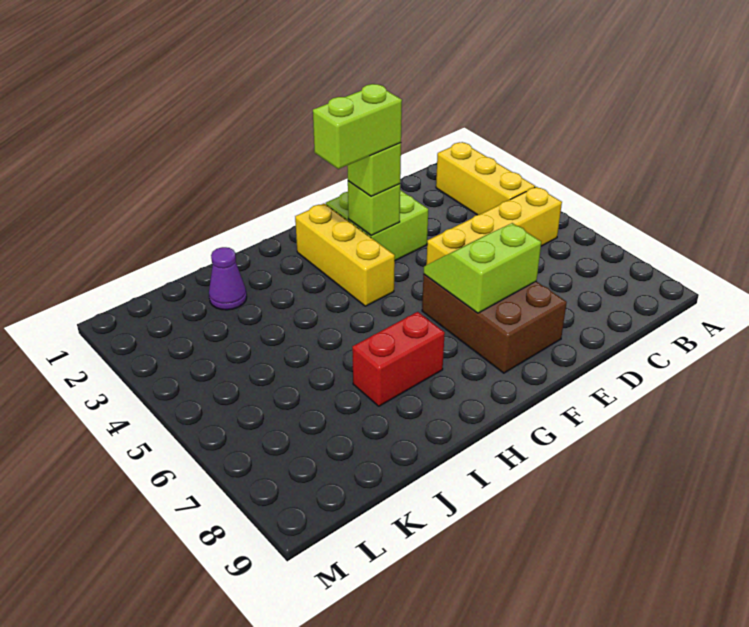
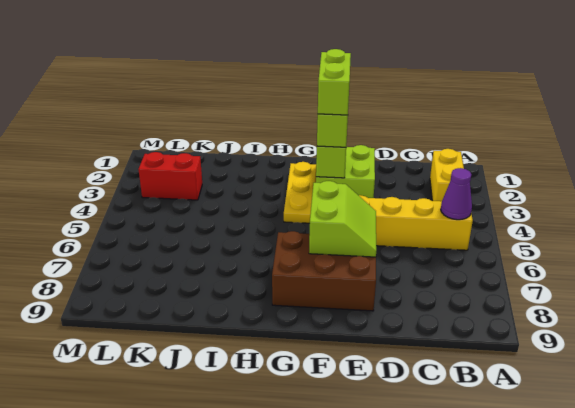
yellow brick B2:B4 level 1 -> yellow brick B2:B3 level 1
brown brick E6:F8 level 1 -> brown brick E7:G8 level 1
lime slope E6:F7 level 2 top 7 -> lime slope E6:F7 level 2 top F
lime brick F3:G3 level 4 -> lime brick F2:F3 level 4
yellow brick G2:G4 level 1 -> yellow plate G2:G4 level 1
red brick H7:I7 level 1 -> red brick K3:L3 level 1
purple cone J2 level 1 -> purple cone B5 level 2

